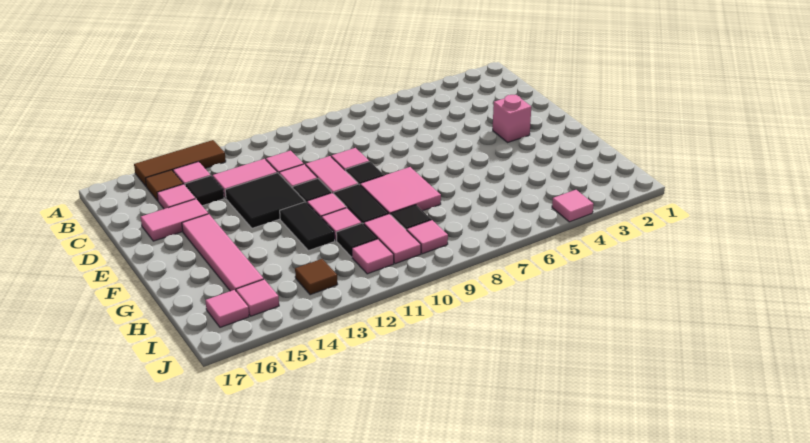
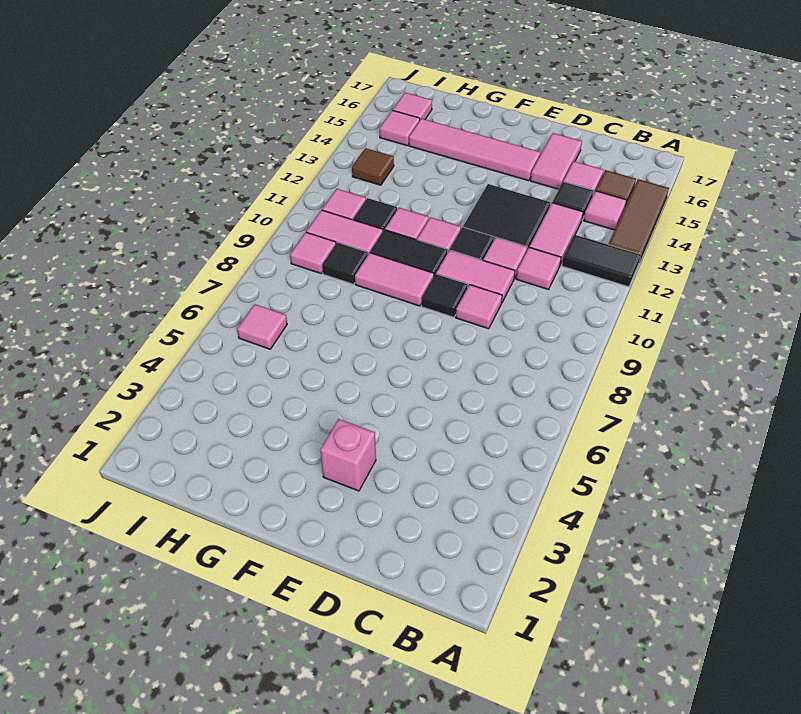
pink tile F8:G9 level 1 -> pink tile F9:G9 level 1
black tile F12:G12 level 1 -> black tile A12:B12 level 1
pink tile J4 level 1 -> pink tile I6 level 1

